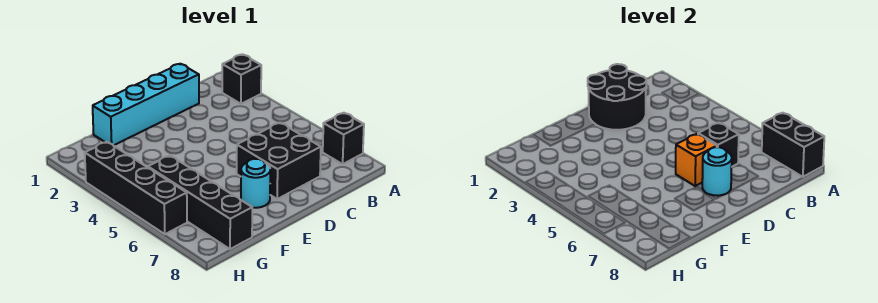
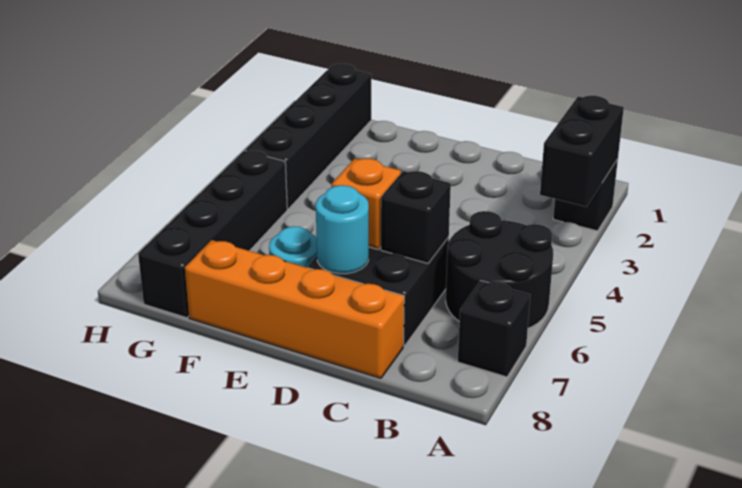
black brick A7:A8 level 2 -> black brick A2:A3 level 2
cyan brick C1:F1 level 1 -> none
black round brick C1:D2 level 2 -> black round brick A5:B6 level 1
none -> orange brick C8:F8 level 1
black brick H3:H6 level 1 -> black brick G1:G4 level 1

